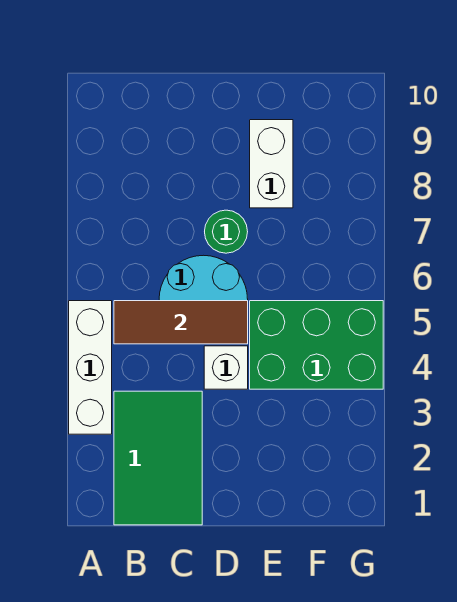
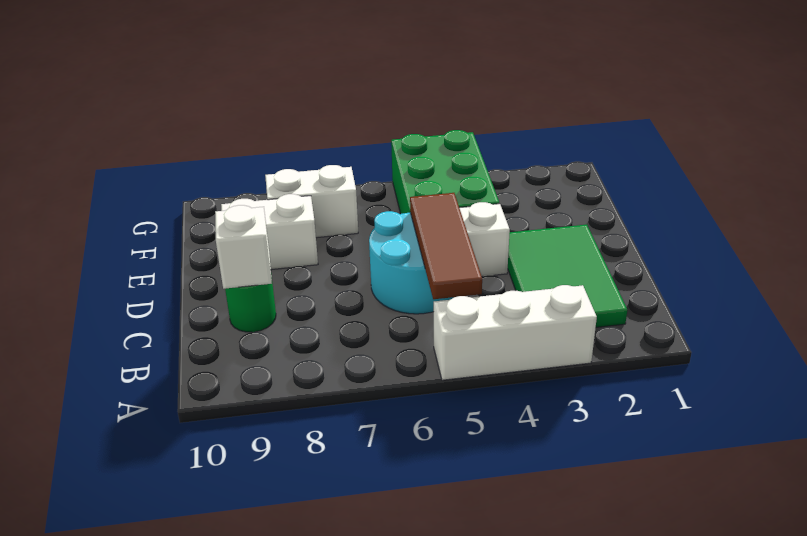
green tile B1:C3 level 1 -> green tile B2:D3 level 1
none -> white brick C9 level 2
green round brick D7 level 1 -> green round brick C9 level 1
none -> white brick F7:F8 level 1

